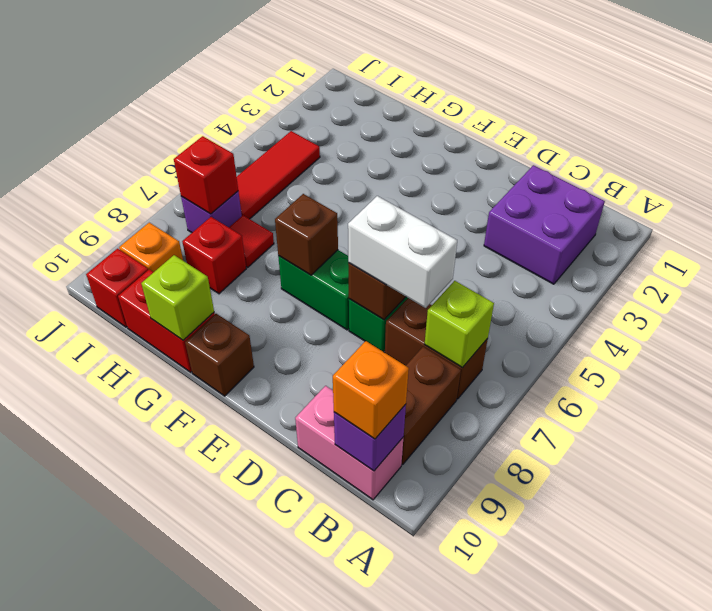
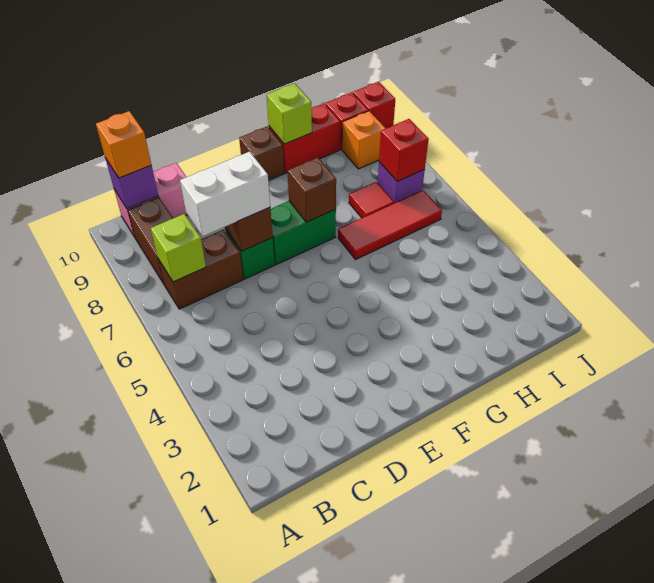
purple brick B2:C3 level 1 -> none
red brick H8 level 1 -> red brick J10 level 1
red tile I4:I6 level 1 -> red tile G6:I6 level 1

